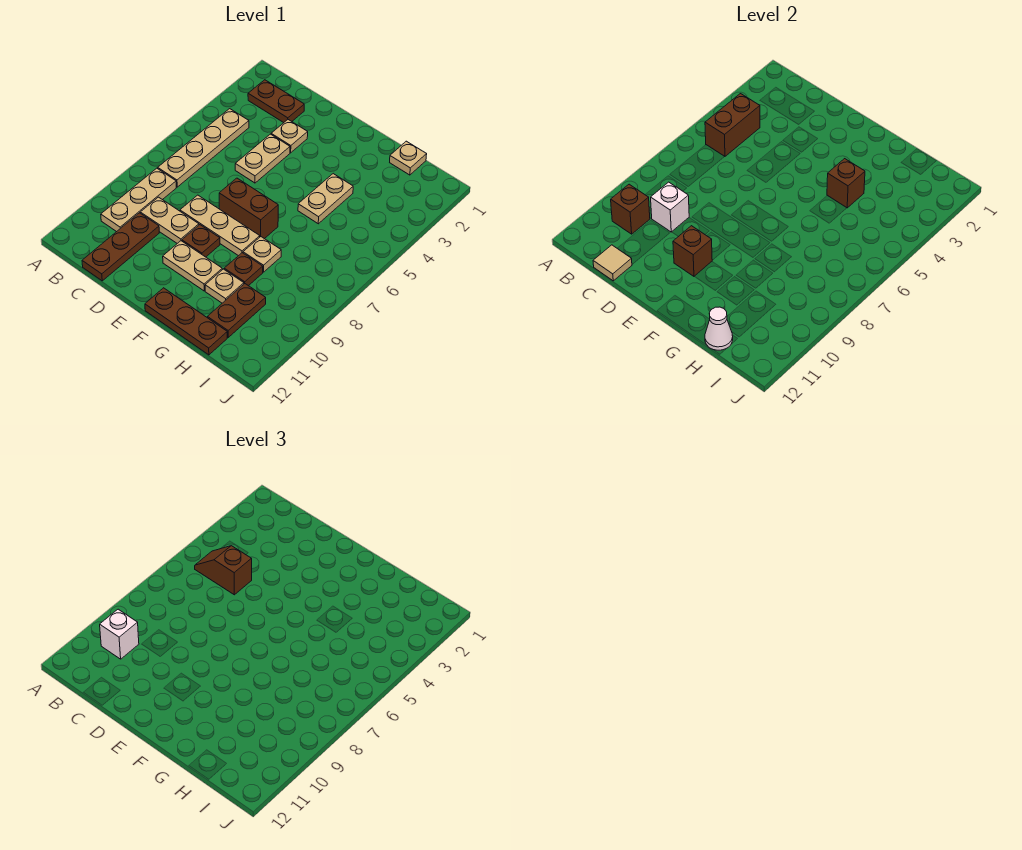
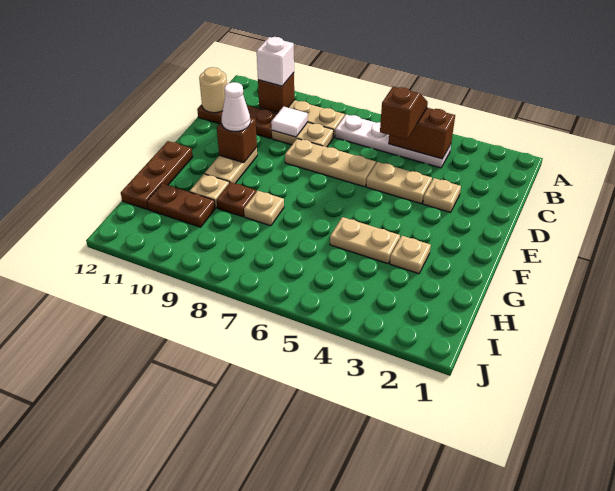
brown plate B2:C2 level 1 -> none
tan plate B4:B7 level 1 -> white plate B4:B7 level 1
tan plate C9:D9 level 1 -> tan plate C8:C9 level 1
white brick C9 level 2 -> white tile C9 level 2
tan tile C12 level 2 -> tan round brick C12 level 2
tan plate D8:F8 level 1 -> tan plate D6:D8 level 1
brown brick E7:F7 level 1 -> none
brown plate E9 level 1 -> none
brown brick G4 level 2 -> none
tan plate H1 level 1 -> tan plate G3 level 1
white cone H12 level 2 -> white cone E10 level 3

